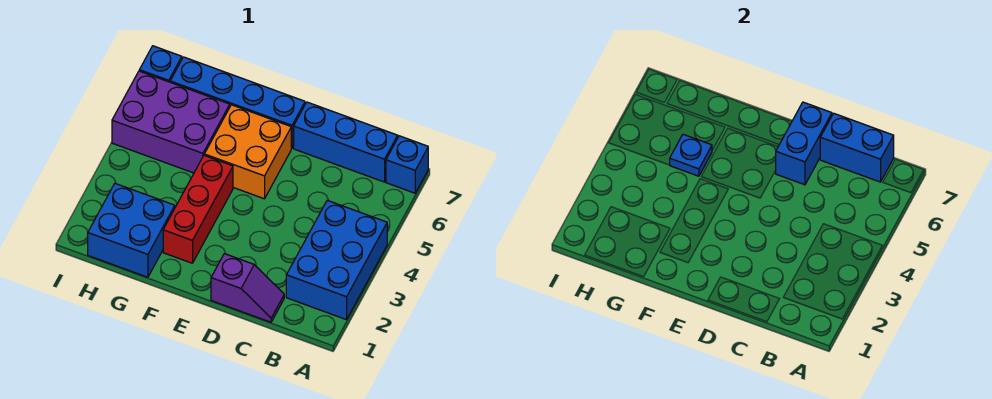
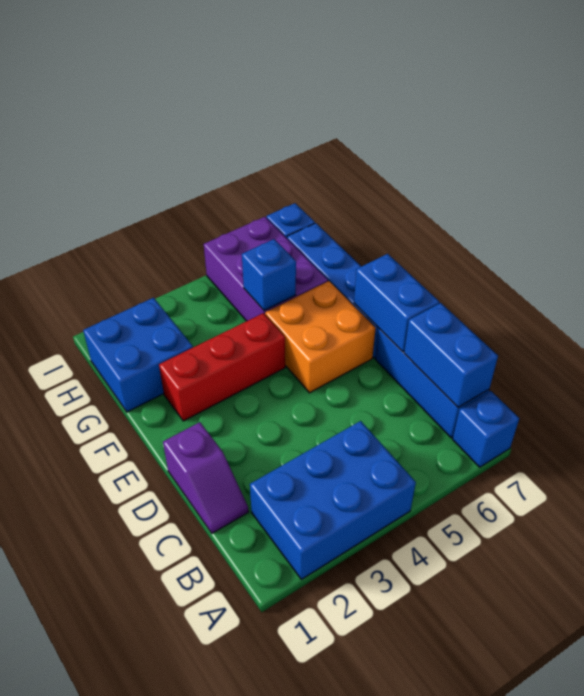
blue brick D6:D7 level 2 -> blue brick D7:E7 level 2
blue plate G5 level 2 -> blue brick G5 level 2

